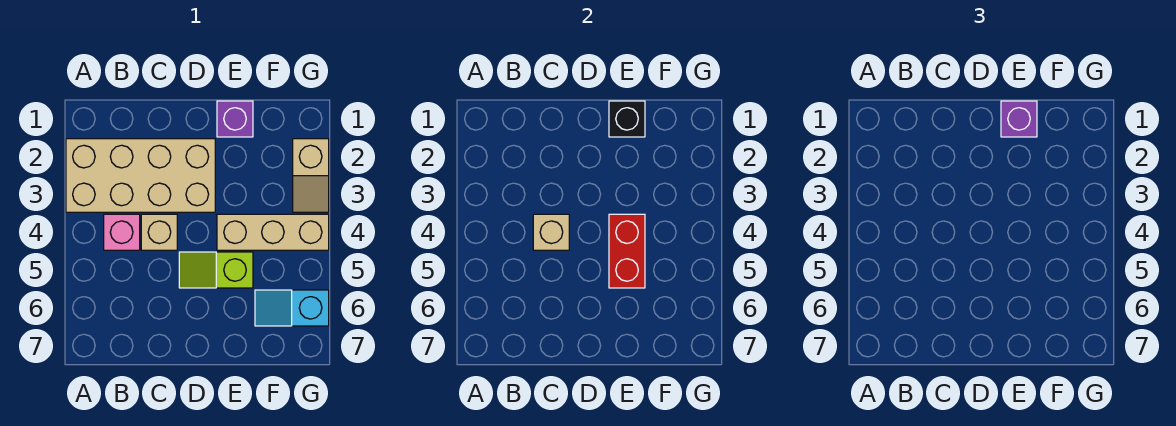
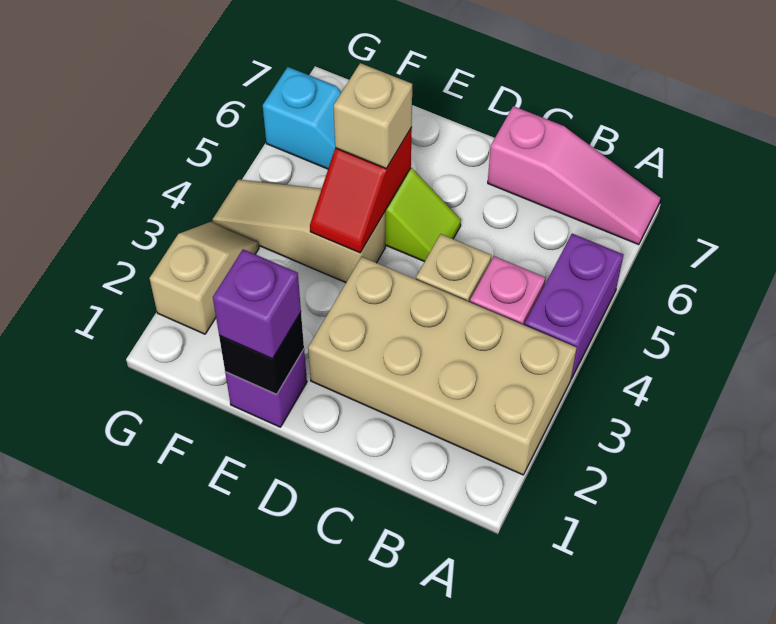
none -> purple brick A4:A5 level 1
none -> pink slope A7:C7 level 1 top C
tan brick C4 level 2 -> tan brick E5 level 3
tan brick E4:G4 level 1 -> tan slope E4:G4 level 1 top E
red brick E4:E5 level 2 -> red slope E4:E5 level 2 top 5

